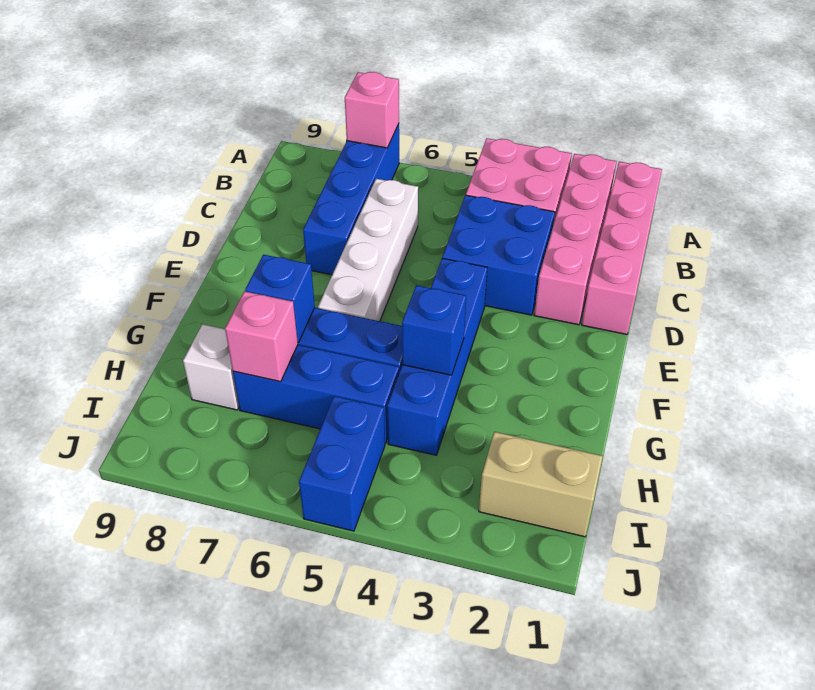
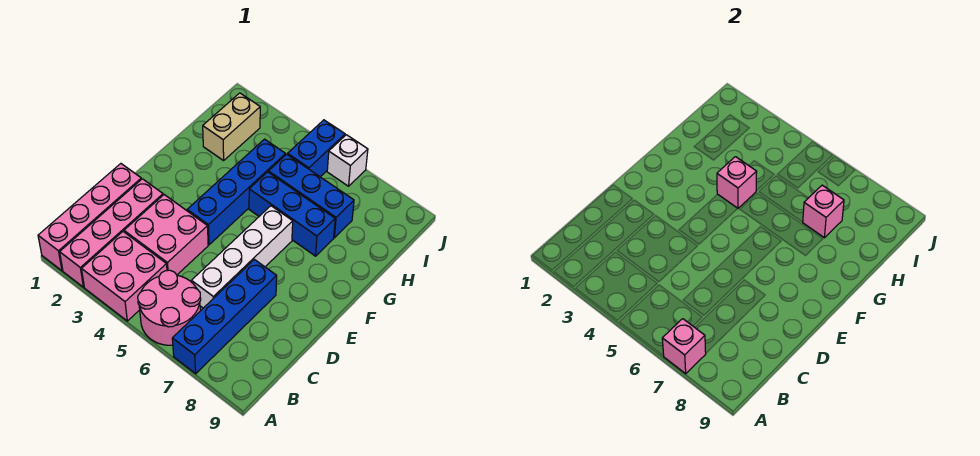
none -> pink round brick A5:B6 level 1
blue brick C3:D4 level 1 -> pink brick C3:D4 level 1
blue brick G4 level 2 -> pink brick G4 level 2
blue brick G7 level 2 -> none
white brick H8 level 1 -> white brick J6 level 1
tan brick I1:I2 level 1 -> tan brick H2:I2 level 1

